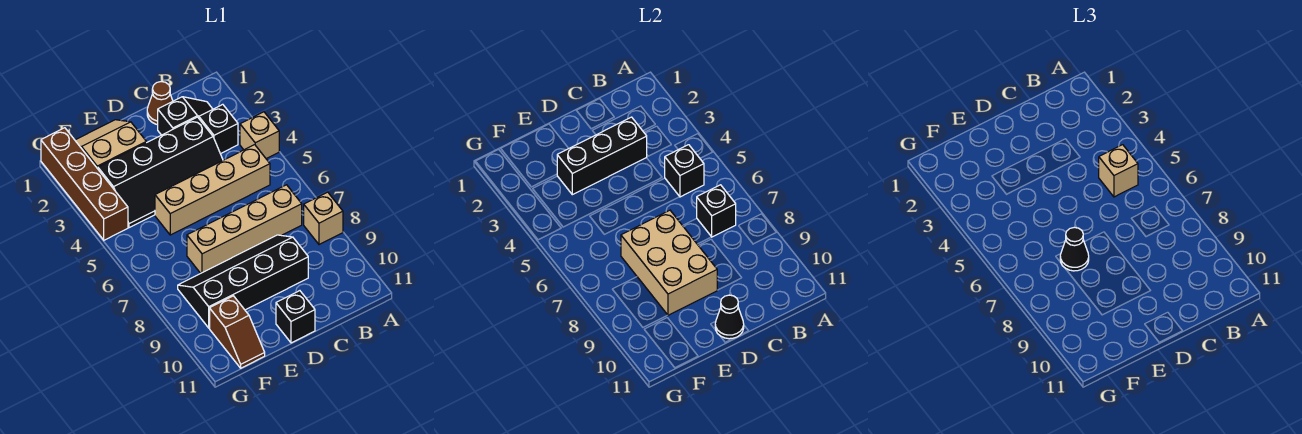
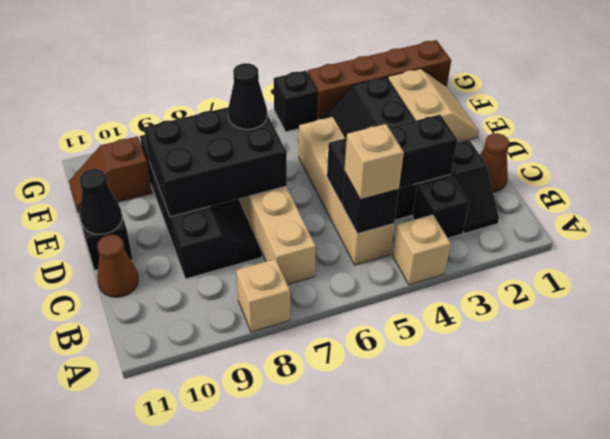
black brick B7 level 2 -> black brick G5 level 1
black brick C3:E3 level 2 -> black brick C3:C5 level 2
none -> brown cone C11 level 1
tan brick D7:E9 level 2 -> black brick D7:E9 level 2

